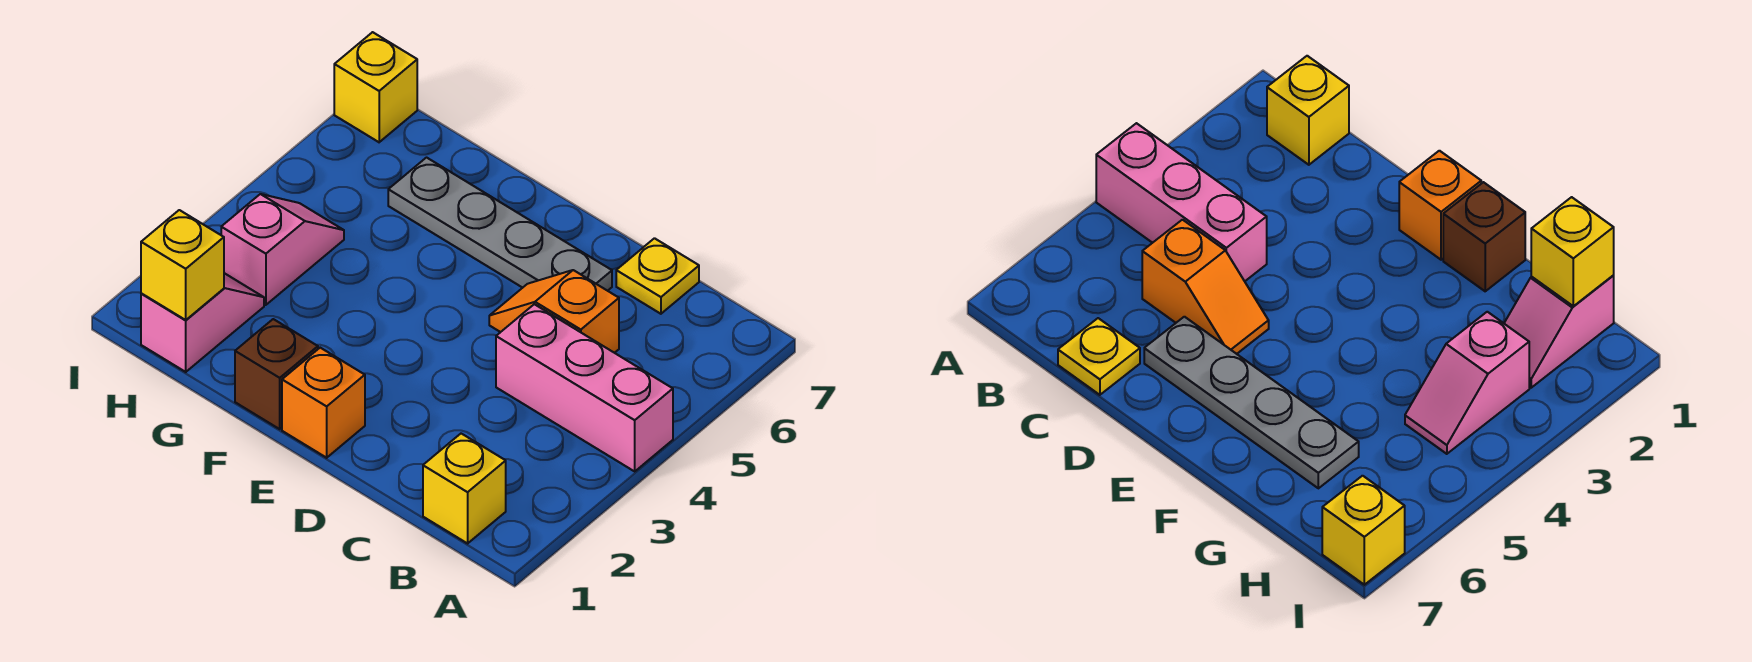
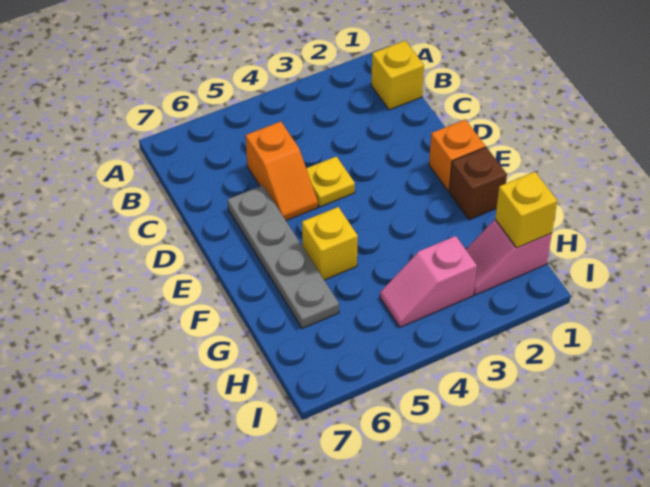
pink brick A4:C4 level 1 -> none
yellow plate C7 level 1 -> yellow plate D4 level 1
yellow brick I7 level 1 -> yellow brick F5 level 1

